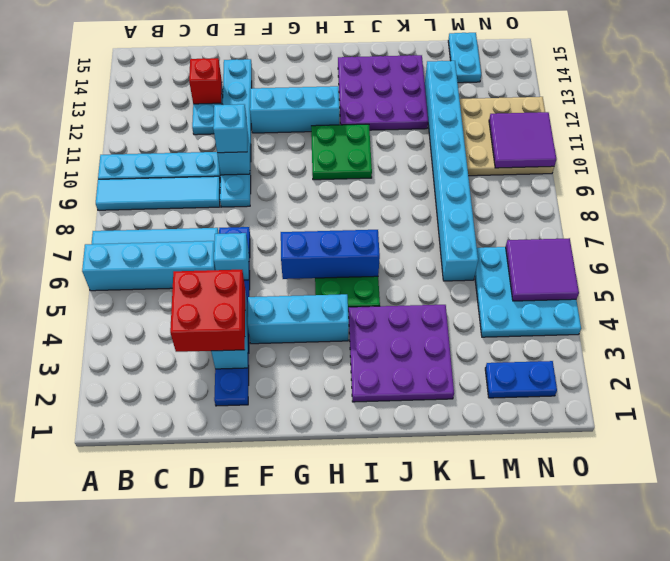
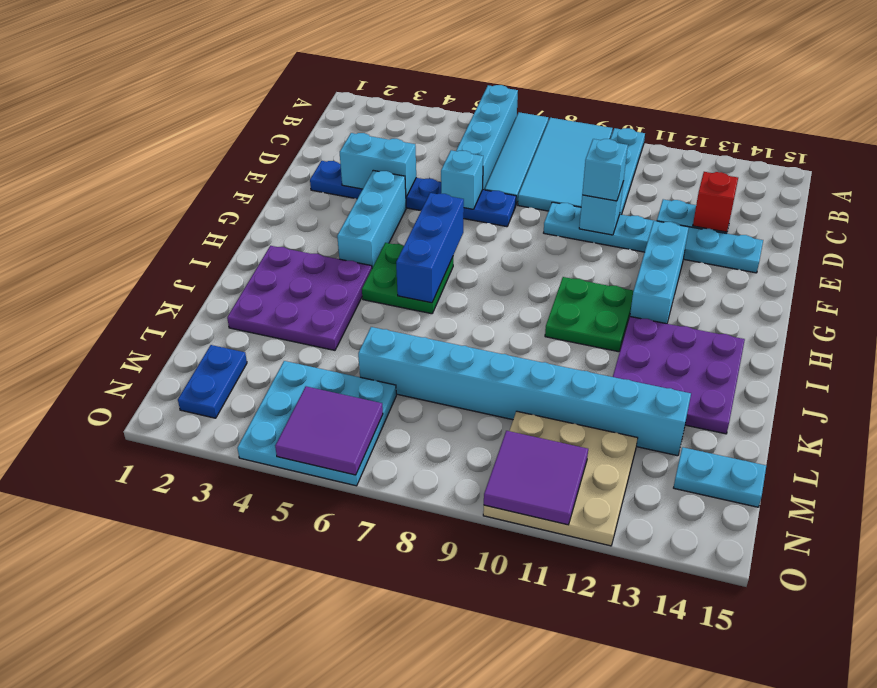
cyan tile A9:D9 level 1 -> cyan tile A8:D9 level 1
red brick D3:E4 level 3 -> none

